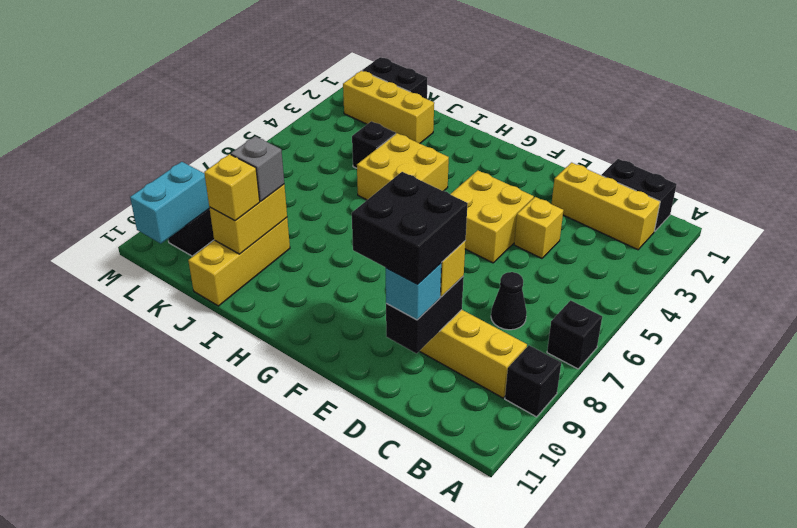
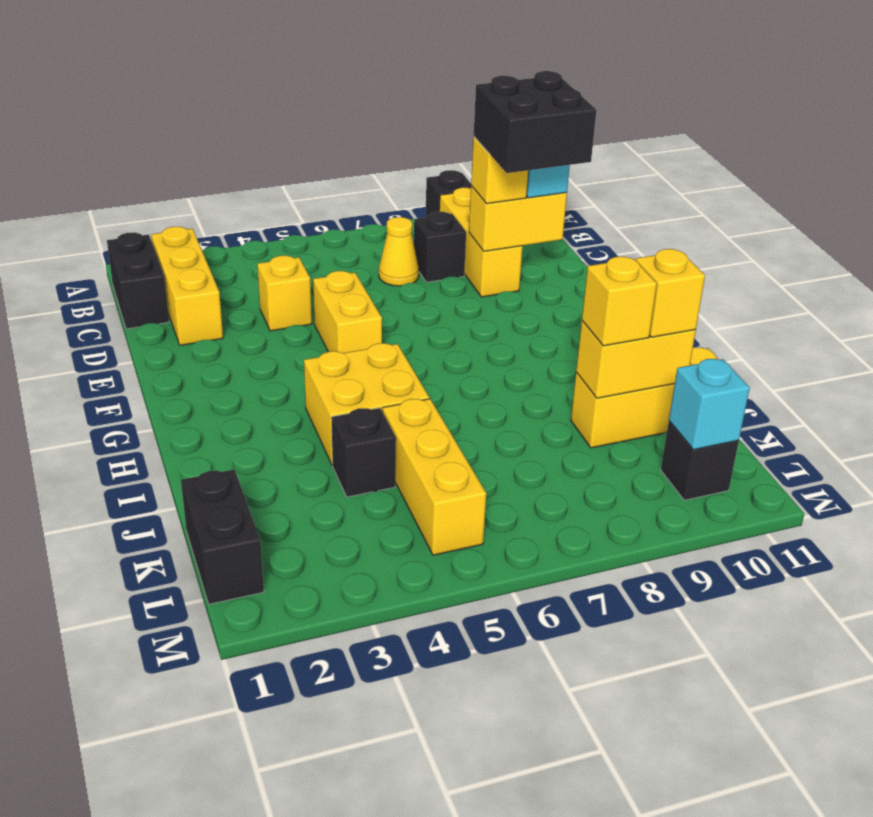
black brick A7 level 1 -> black brick C8 level 1
black cone C7 level 1 -> yellow cone C7 level 1
black brick D9:D10 level 2 -> yellow brick D9:D10 level 2
yellow brick E4:F5 level 1 -> yellow brick E5:F5 level 1
yellow brick J2:L2 level 1 -> yellow brick J5:L5 level 1
grey brick J9 level 3 -> yellow brick J9 level 3
cyan brick L10:L11 level 2 -> cyan brick L10 level 2

